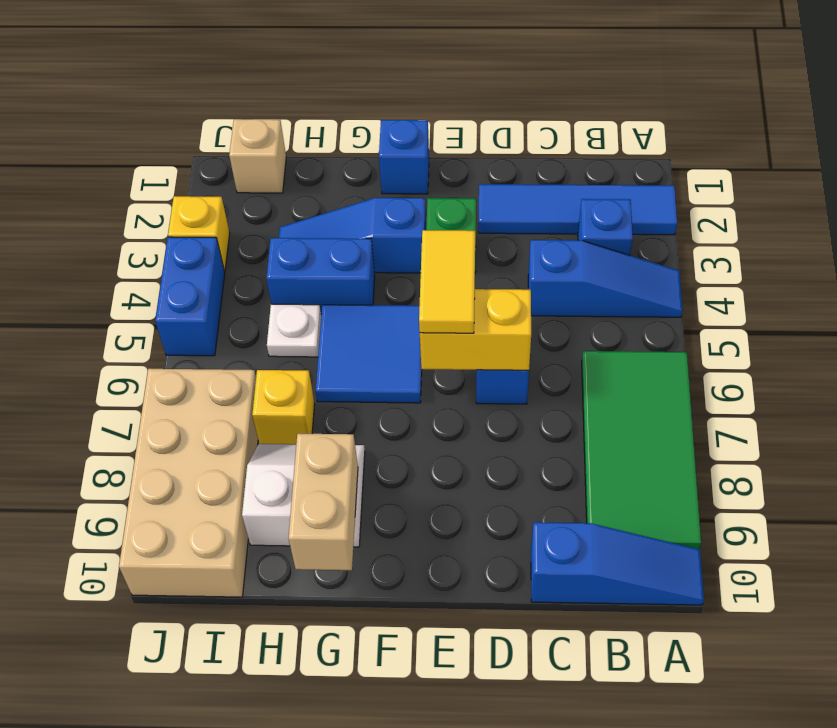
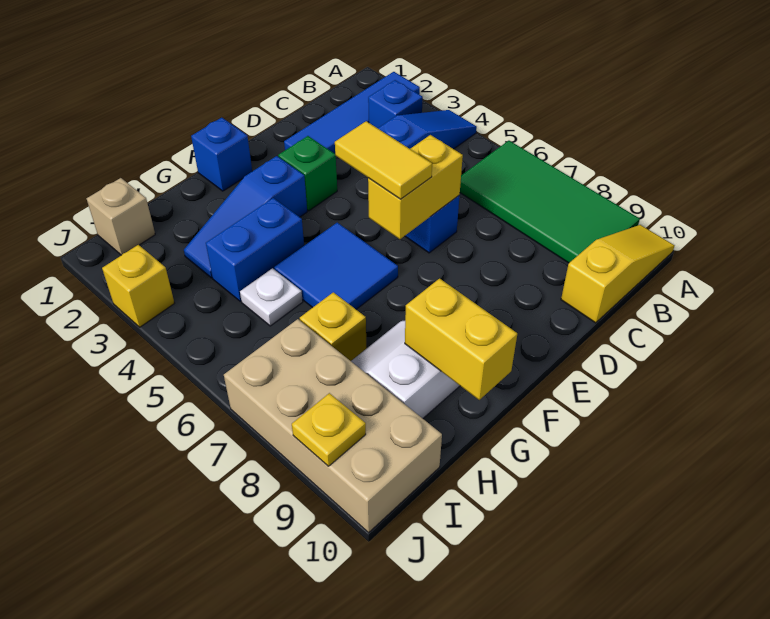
blue slope A10:C10 level 1 top C -> yellow slope A10:C10 level 1 top C
tan brick G9:G10 level 2 -> yellow brick G9:G10 level 2
blue brick J4:J5 level 1 -> none
none -> yellow plate J9 level 2

